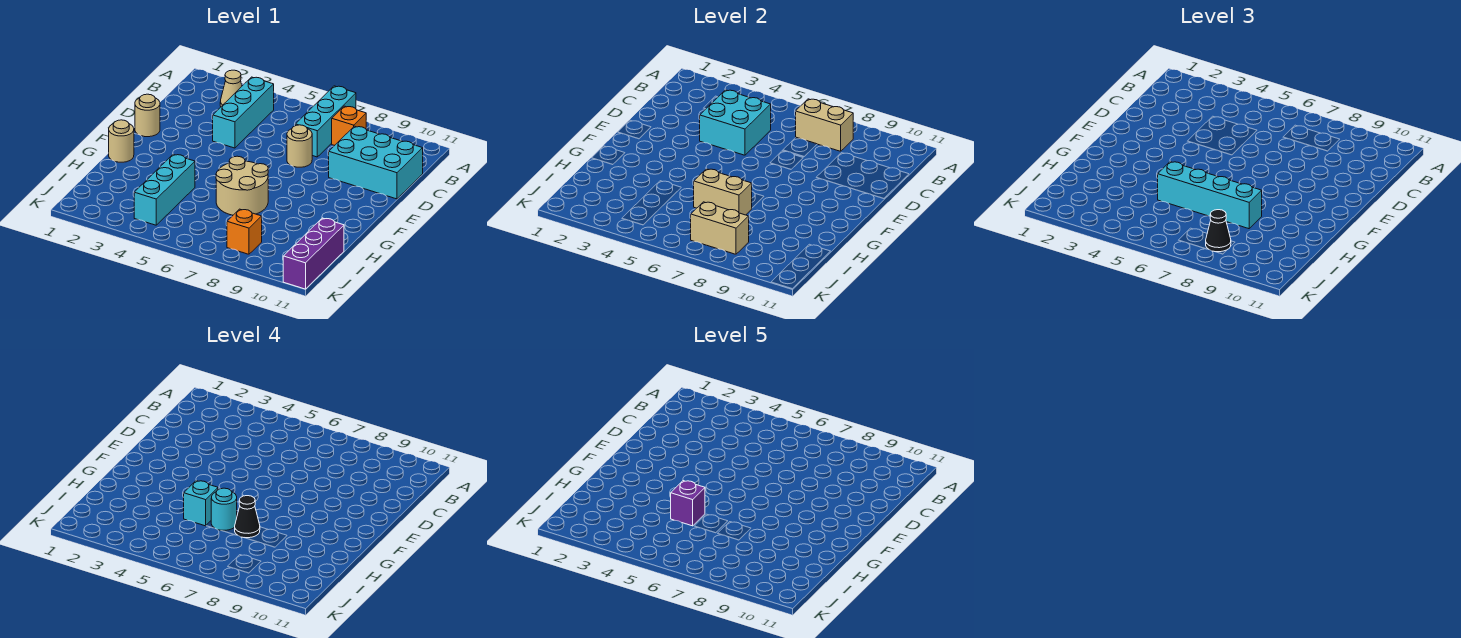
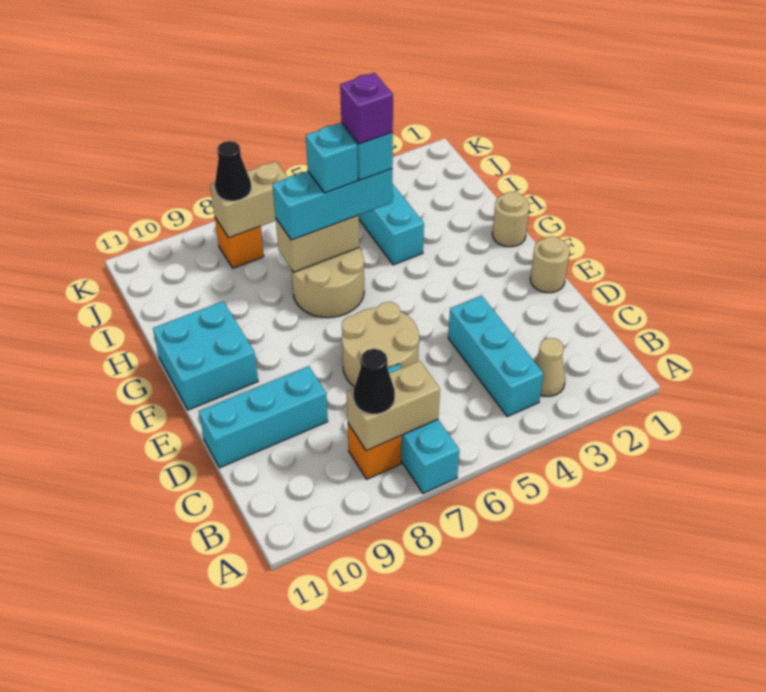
cyan brick C4:D5 level 2 -> cyan brick F10:G11 level 1
cyan brick C9:D11 level 1 -> cyan brick D9:D11 level 1
tan round brick D7 level 1 -> tan round brick D6:E7 level 1
cyan brick H5:H8 level 3 -> cyan brick H5:H7 level 3
cyan round brick H6 level 4 -> cyan brick H6 level 4
black cone H7 level 4 -> black cone B8 level 3
purple brick I11:K11 level 1 -> none

